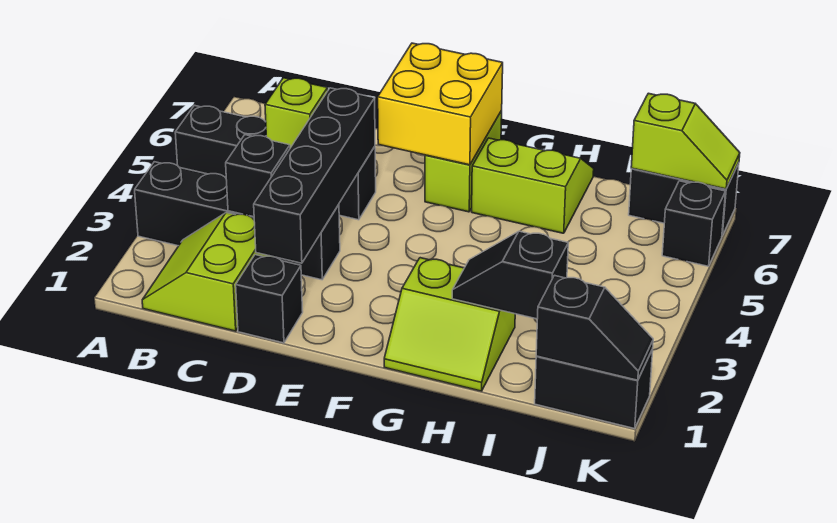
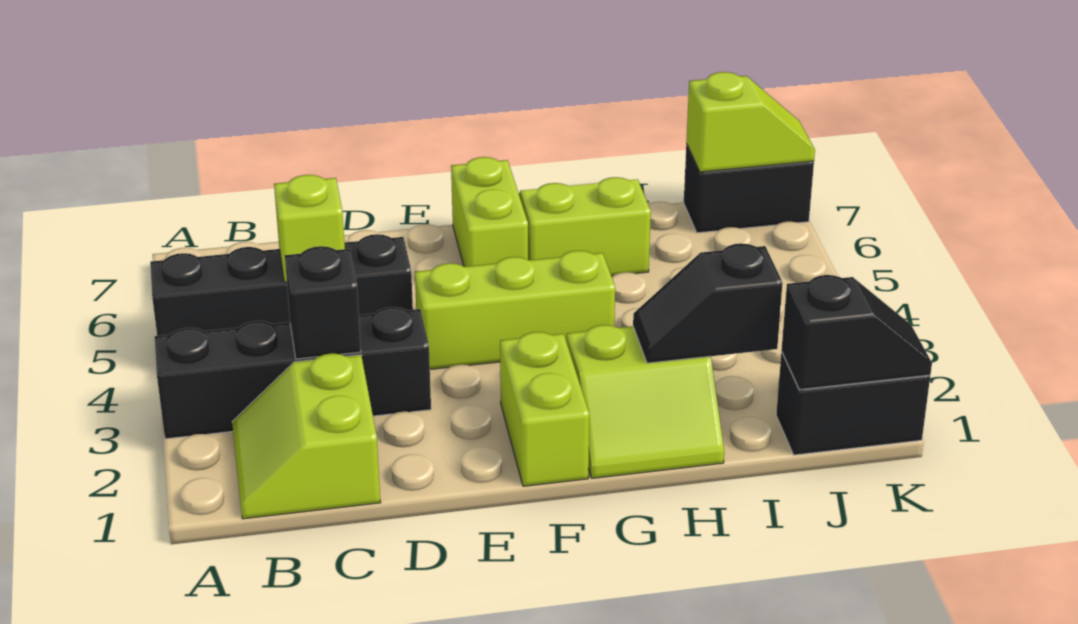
black brick D1 level 1 -> none
black brick D2:D5 level 2 -> none
none -> lime brick E4:G4 level 1
yellow brick E6:F7 level 2 -> none
none -> lime brick F1:F2 level 1
black brick K6 level 1 -> none

